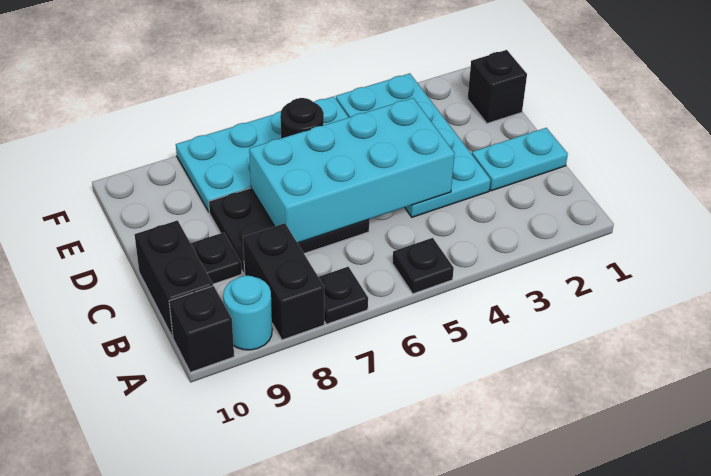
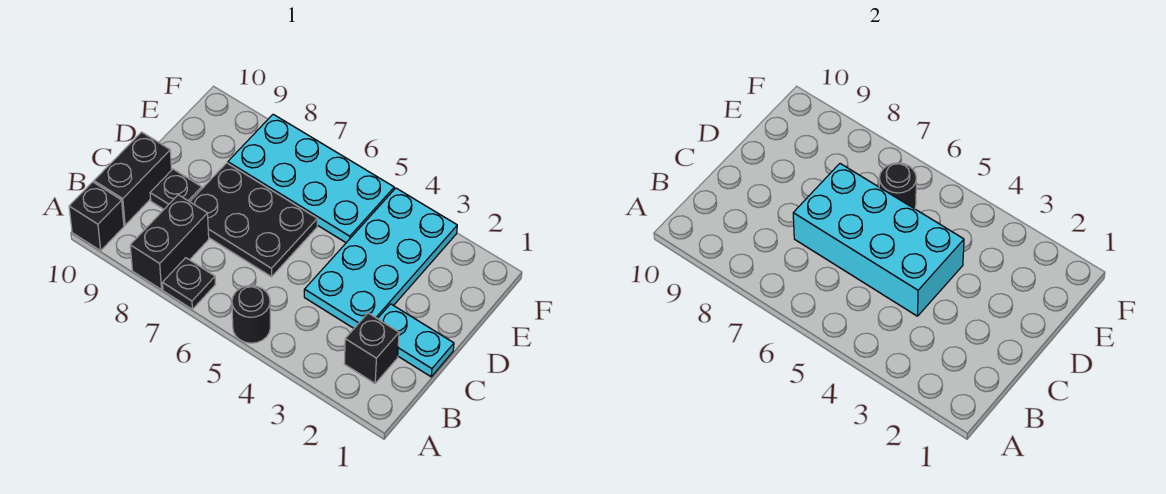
black plate A5 level 1 -> black round brick A5 level 1
cyan round brick A9 level 1 -> none
black brick E1 level 1 -> black brick B2 level 1

